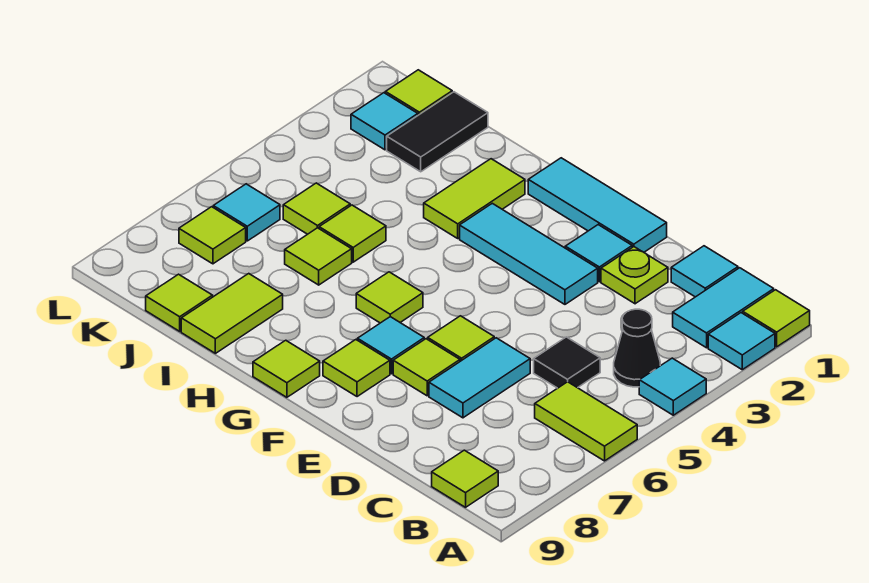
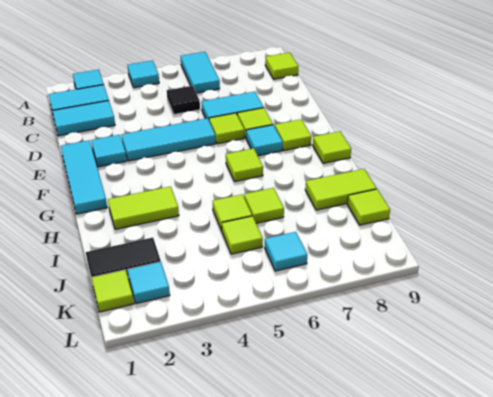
lime tile A1 level 1 -> none
lime tile A6:B6 level 1 -> cyan tile A6:B6 level 1
black cone B4 level 1 -> none
cyan tile C1 level 1 -> cyan tile C1:C2 level 1
lime plate D2 level 1 -> none
cyan tile E3:G3 level 1 -> cyan tile E3:E5 level 1
lime tile K7 level 1 -> none

